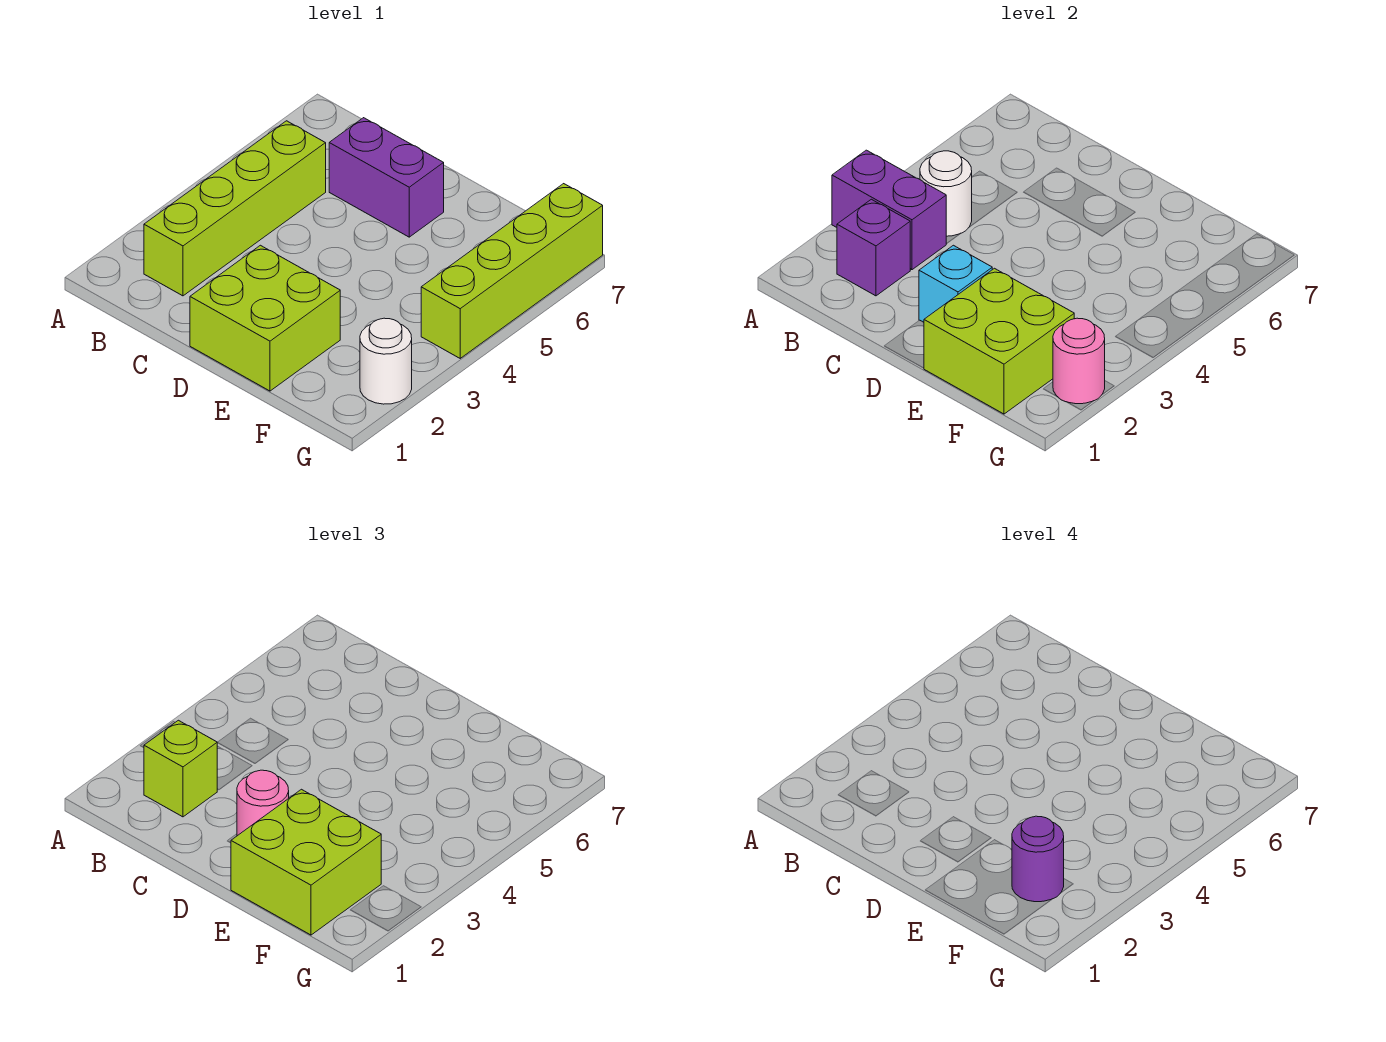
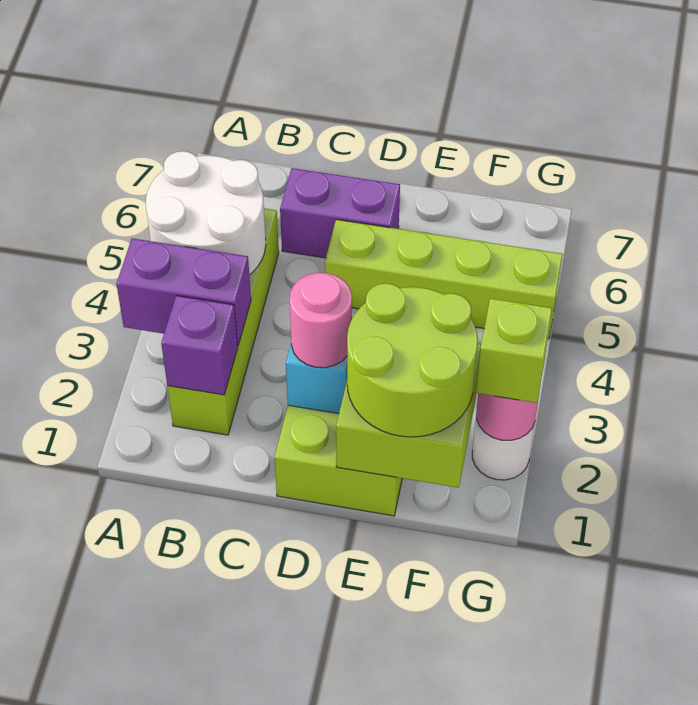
lime brick B2 level 3 -> lime brick G2 level 3
white round brick B4 level 2 -> white round brick A4:B5 level 2
lime brick E1:F2 level 3 -> lime round brick E1:F2 level 3
purple round brick F2 level 4 -> none
lime brick G4:G7 level 1 -> lime brick D5:G5 level 1

